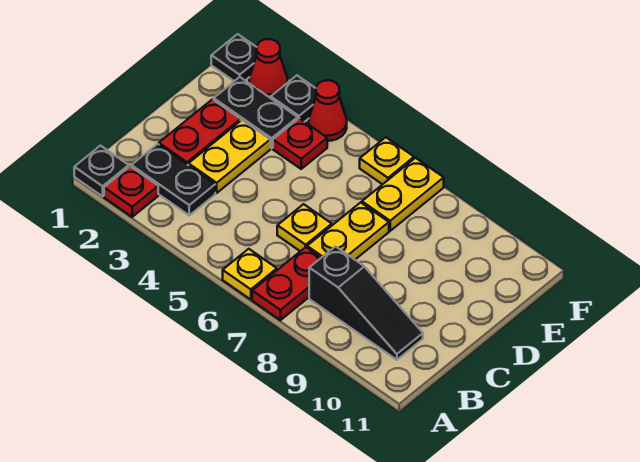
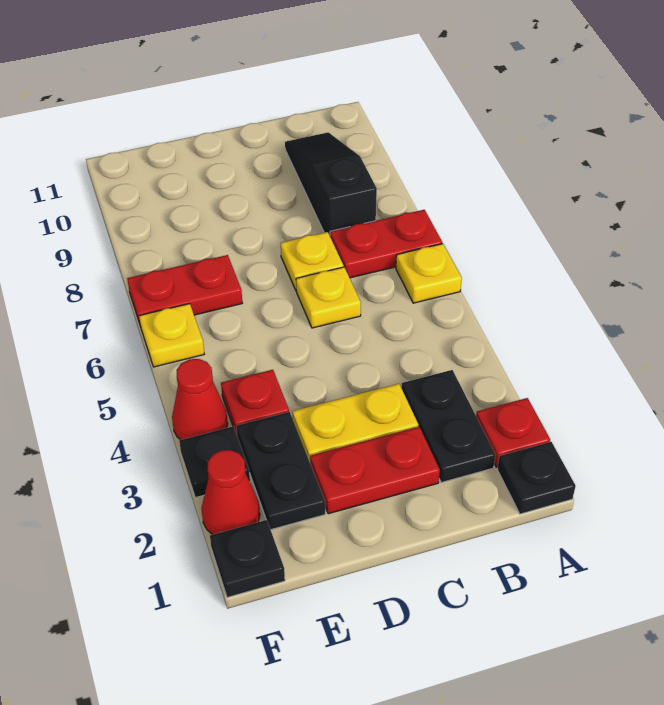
yellow plate C7:D7 level 1 -> yellow plate C7 level 1
yellow plate E7:F7 level 1 -> red plate E7:F7 level 1

